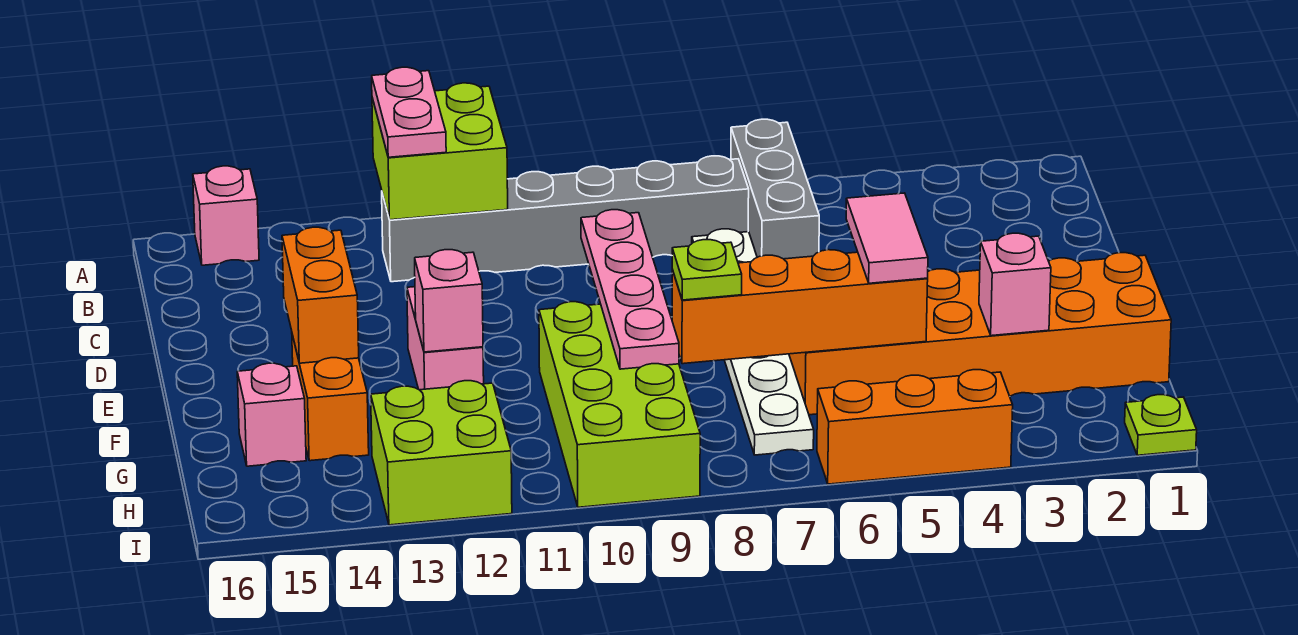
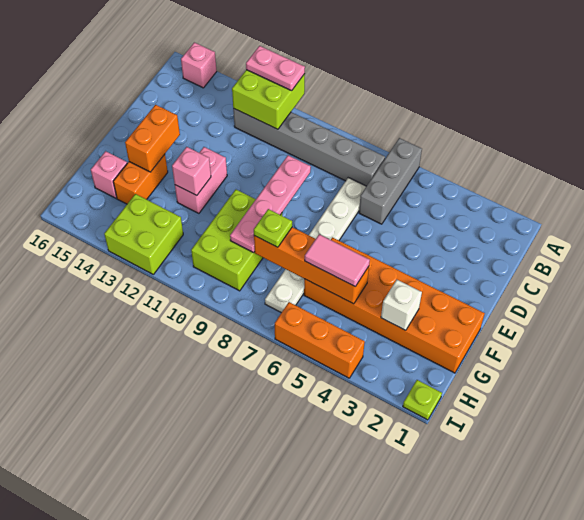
pink plate A12:B12 level 3 -> pink plate A11:A12 level 3
pink tile F5:G5 level 3 -> pink tile G5:G6 level 3
lime brick F9:I10 level 1 -> lime brick F9:H10 level 1
pink brick G3 level 2 -> white brick G3 level 2

